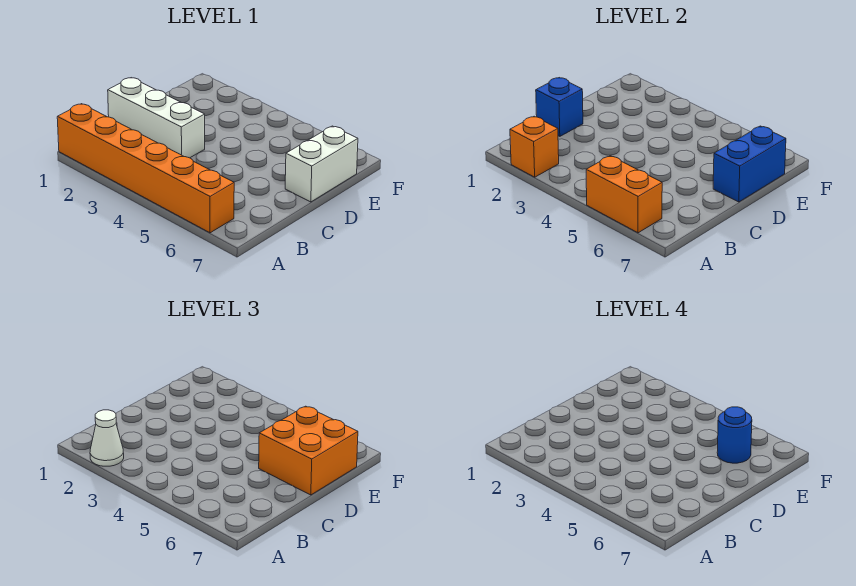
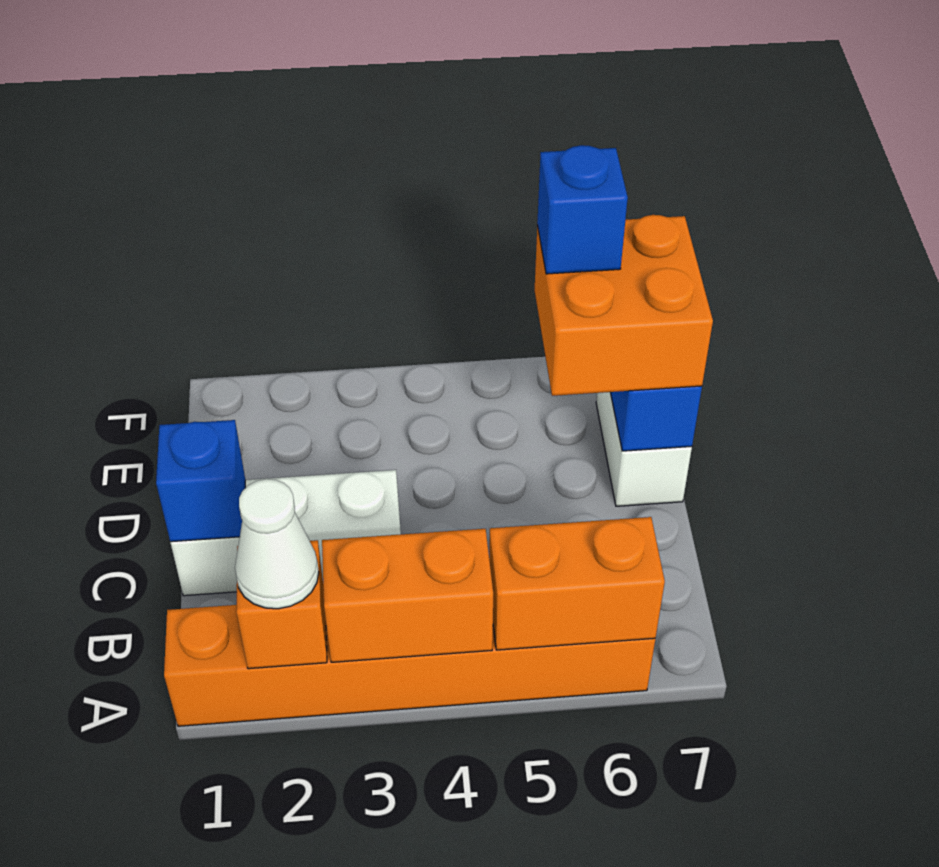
none -> orange brick A3:A4 level 2
blue round brick E6 level 4 -> blue brick E6 level 4

